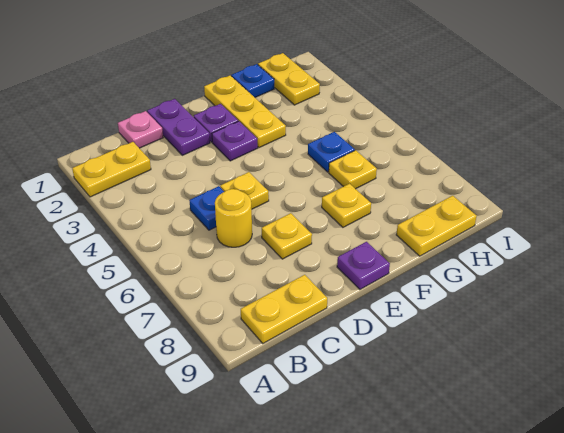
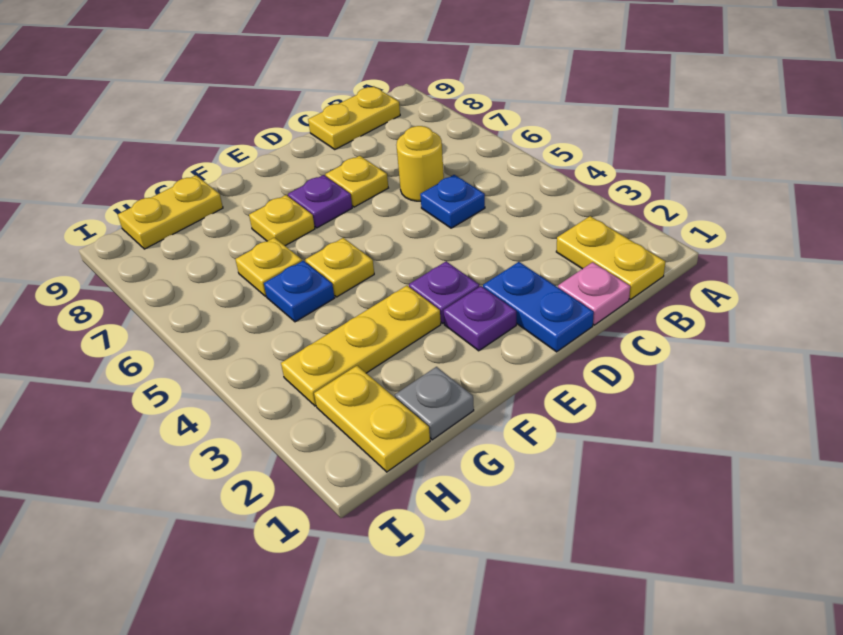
yellow plate A2:B2 level 1 -> yellow plate B1:B2 level 1
purple plate D1:D2 level 1 -> blue plate D1:D2 level 1
yellow plate D5 level 1 -> yellow plate F5 level 1
purple plate E9 level 1 -> purple plate E7 level 1
yellow plate F1:F3 level 1 -> yellow plate F3:H3 level 1
blue plate G1 level 1 -> grey plate G1 level 1

